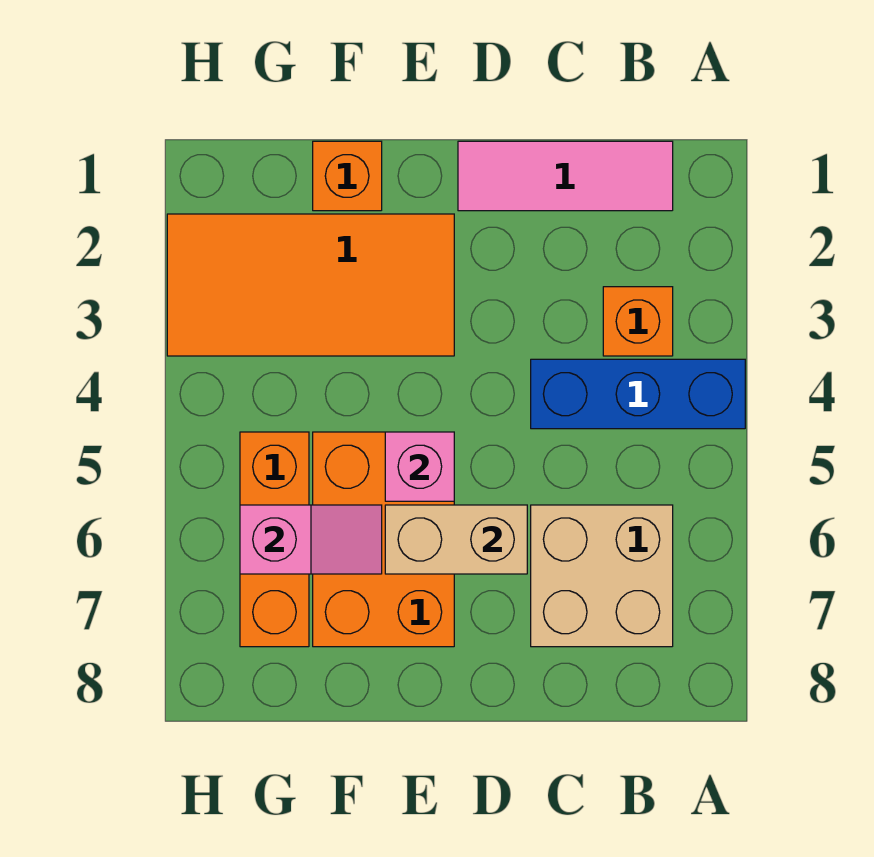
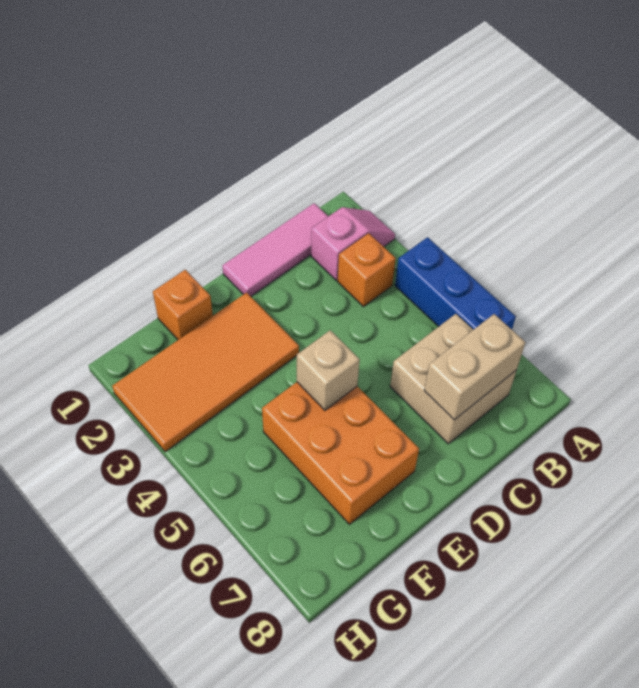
blue brick A4:C4 level 1 -> blue brick A4:A6 level 1
tan brick D6:E6 level 2 -> tan brick B7:C7 level 2
pink brick E5 level 2 -> tan brick E5 level 2
pink slope F6:G6 level 2 top G -> pink slope A2:B2 level 1 top B
orange brick G5:G7 level 1 -> none

